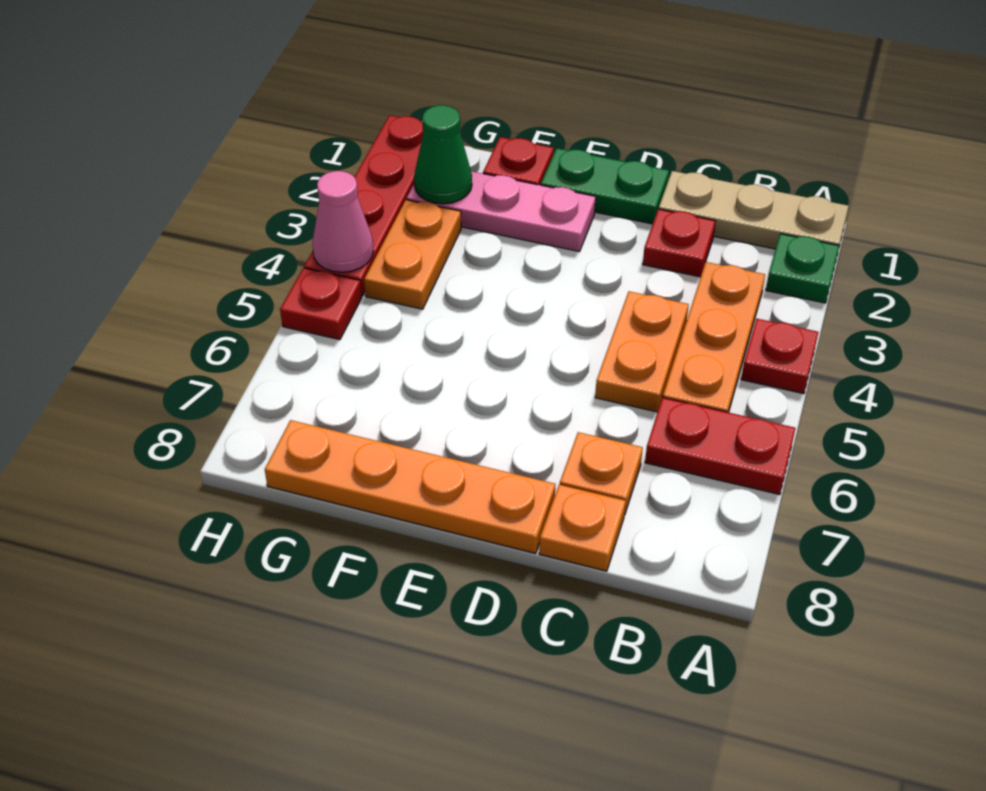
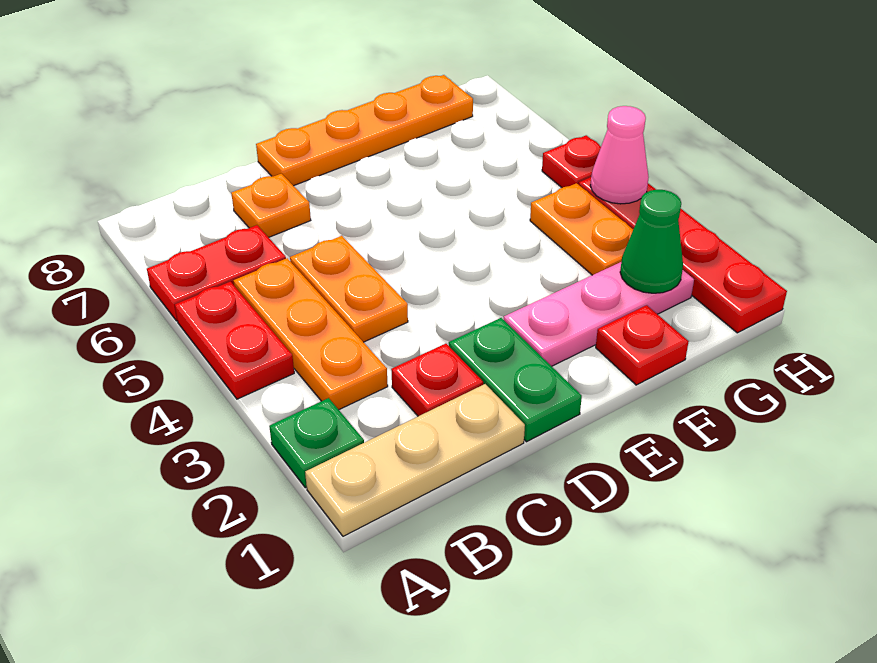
red plate A4 level 1 -> red plate A4:A5 level 1
orange plate C8 level 1 -> none
green plate D1:E1 level 1 -> green plate D1:D2 level 1

